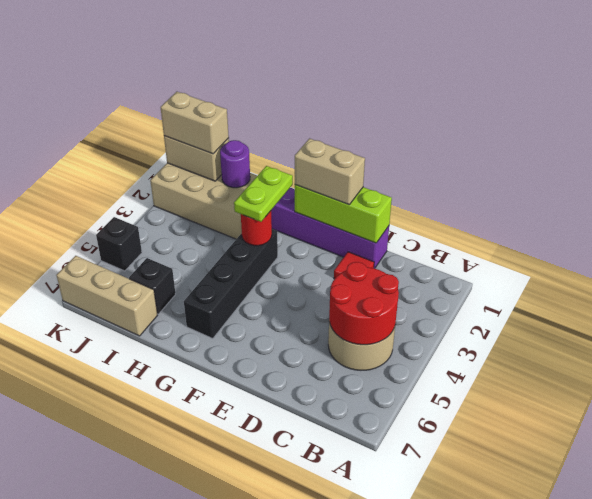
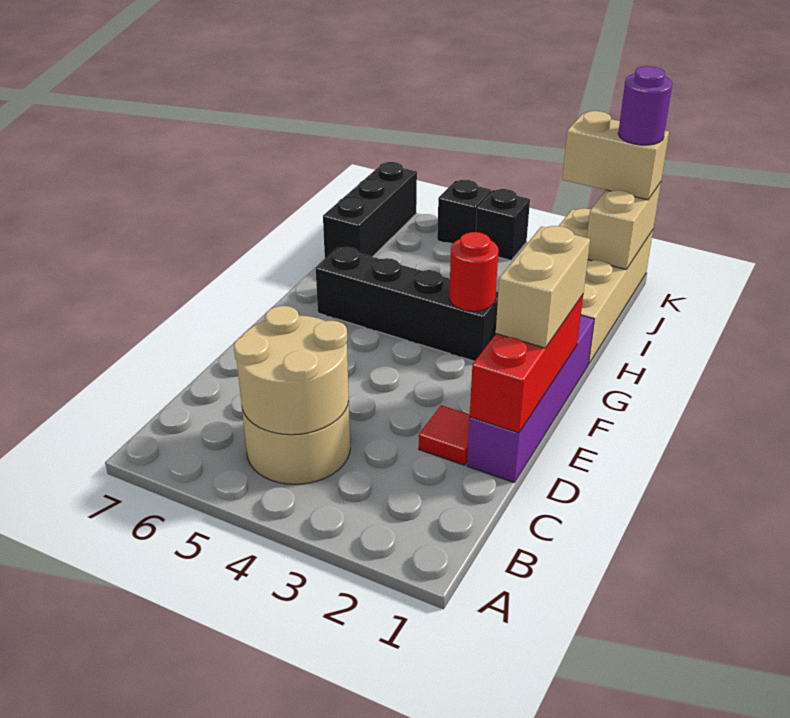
red round brick B4:C5 level 2 -> tan round brick B4:C5 level 2
lime brick D1:F1 level 2 -> red brick D1:F1 level 2
lime plate G2:G3 level 3 -> none
purple round brick I1 level 2 -> purple round brick K1 level 4
black brick I6 level 1 -> black brick K4 level 1
tan brick I7:K7 level 1 -> black brick I7:K7 level 1
tan brick J1:K1 level 3 -> tan brick K1:K2 level 3

